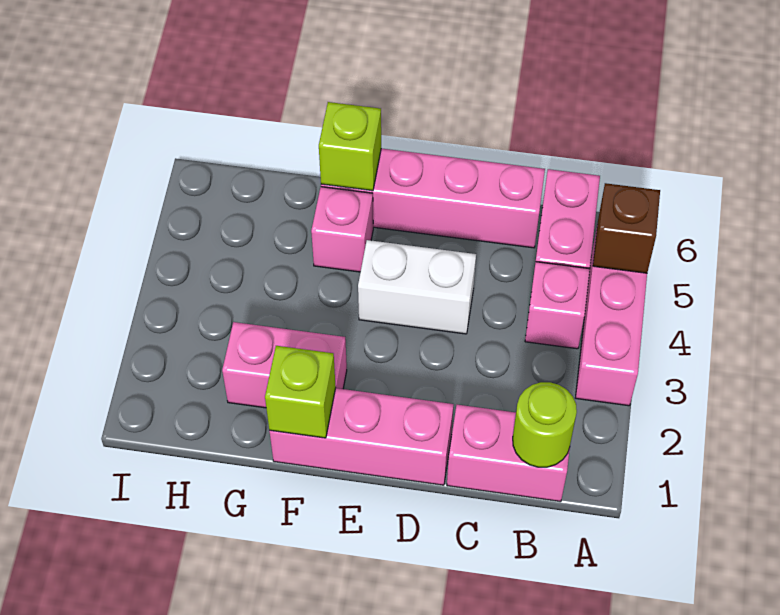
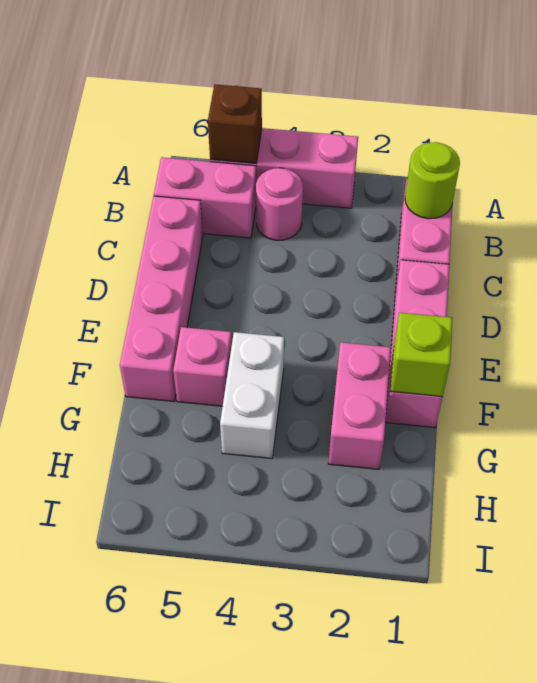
pink brick B4 level 1 -> pink round brick B4 level 1
white brick D4:E4 level 1 -> white brick F4:G4 level 1
lime brick F6 level 2 -> none

